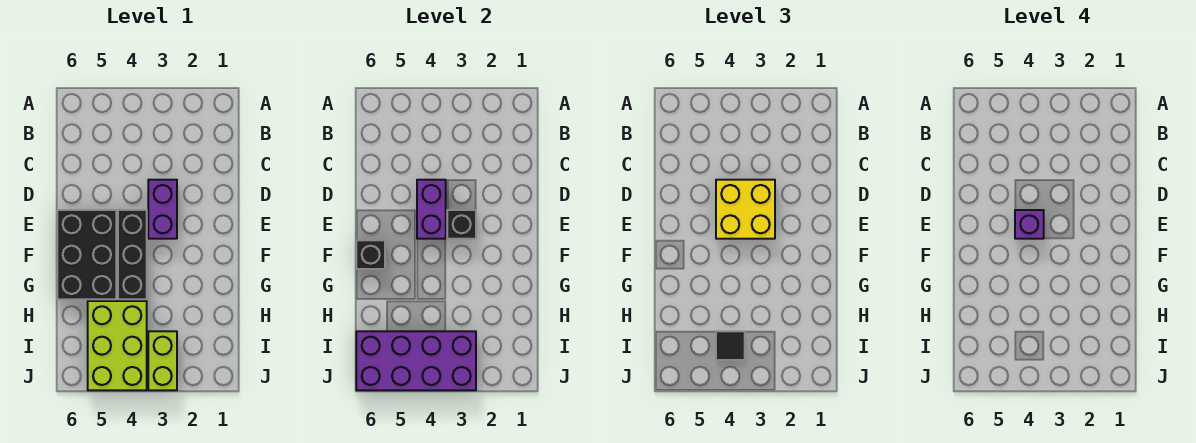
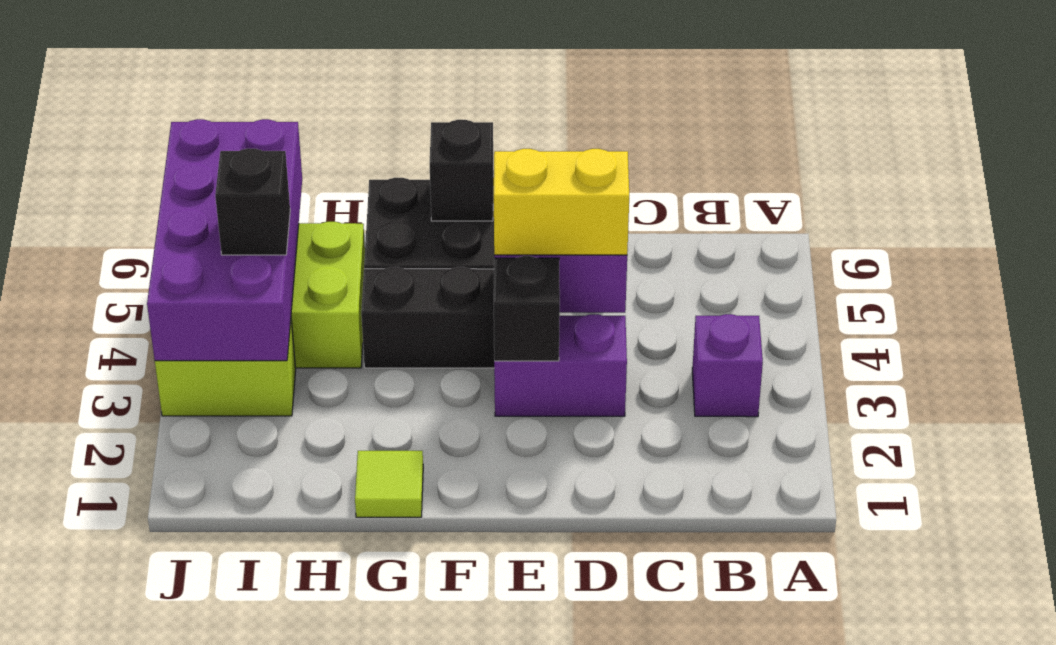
yellow brick D3:E4 level 3 -> yellow brick D4:E4 level 3
purple brick E4 level 4 -> purple brick B3 level 1
none -> lime tile G1 level 1
black tile I4 level 3 -> black brick I4 level 3

